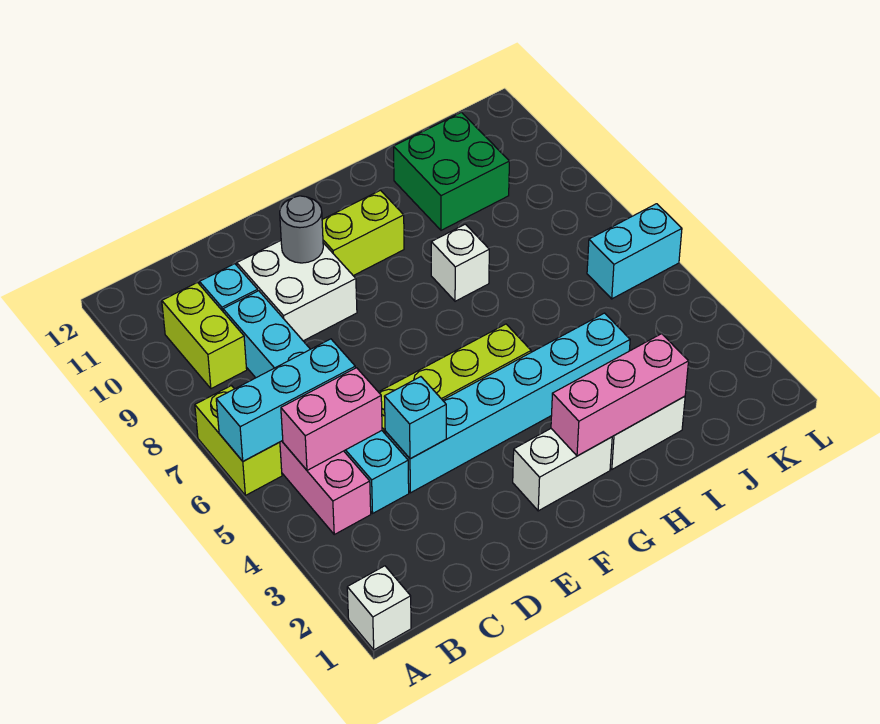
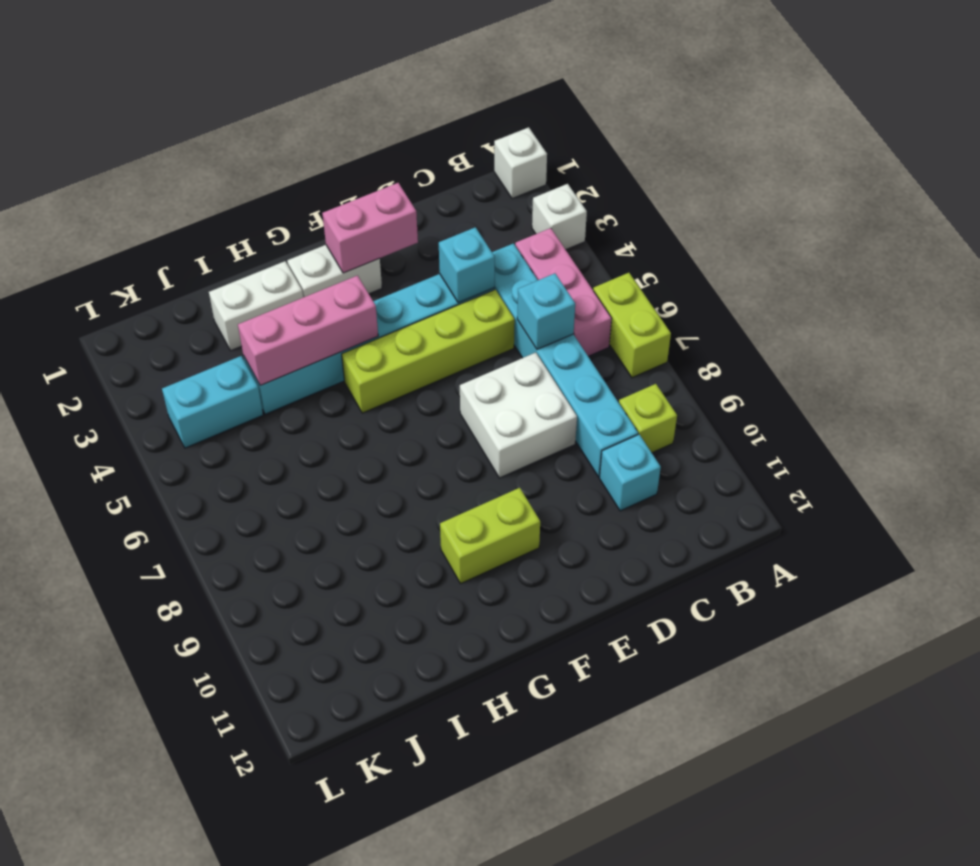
cyan brick A6:C6 level 2 -> cyan brick C6 level 2
pink brick B5:C5 level 2 -> pink brick E2:F2 level 2
lime brick B9:B10 level 1 -> lime brick B9 level 1
white brick D9:E10 level 1 -> white brick D7:E8 level 1
grey round brick E10 level 2 -> none
pink brick G2:I2 level 2 -> pink brick G4:I4 level 2
white brick H8 level 1 -> white brick A3 level 1
green brick I10:J11 level 1 -> none
cyan brick K6:L6 level 1 -> cyan brick J4:K4 level 1

